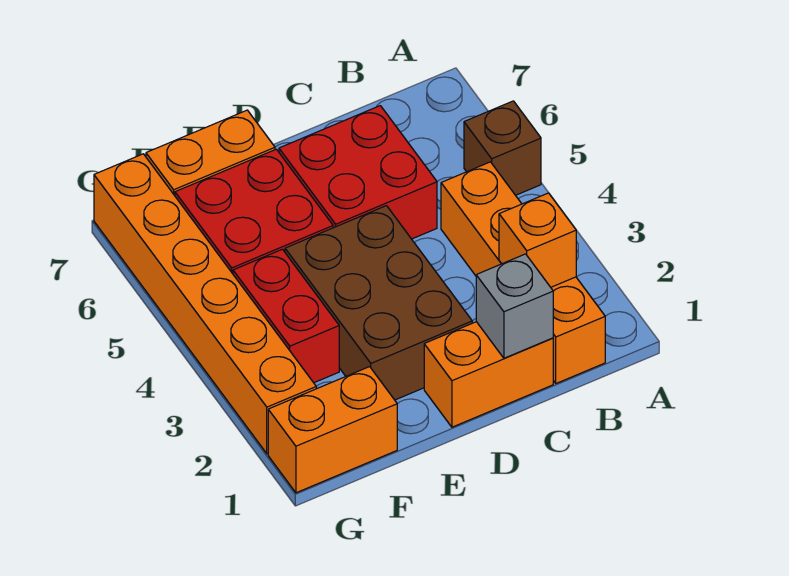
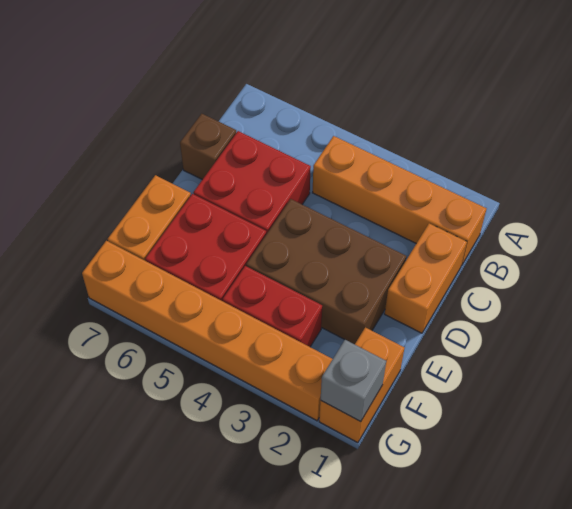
brown brick A5 level 1 -> brown brick C7 level 1
orange brick B2 level 2 -> none
grey brick C1 level 2 -> grey brick G1 level 2

